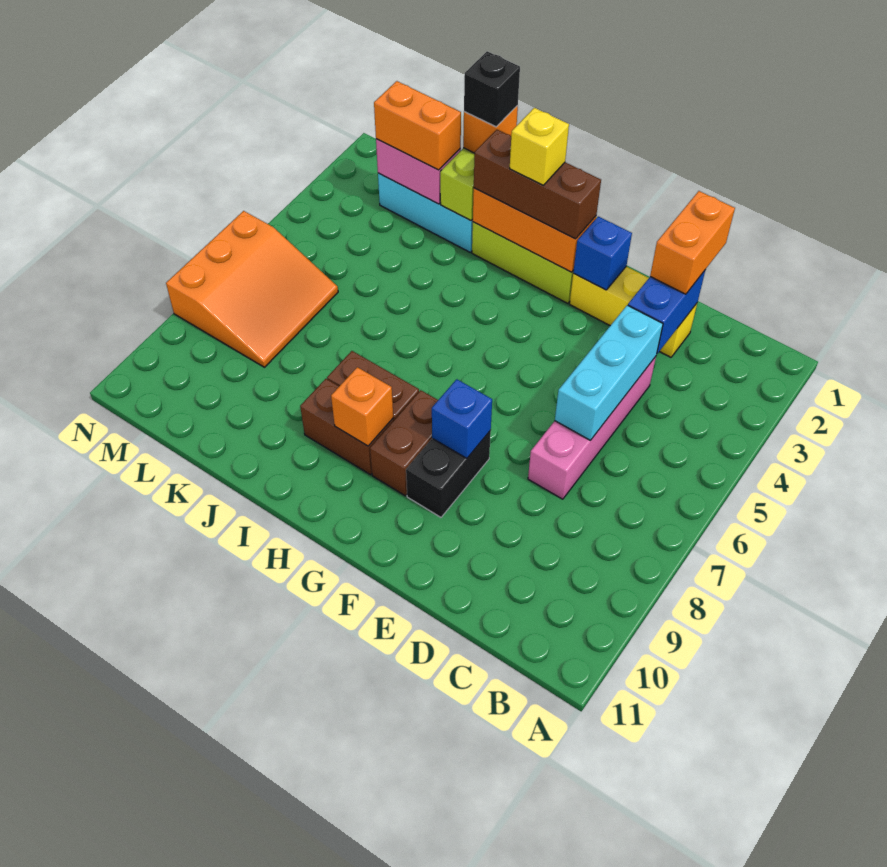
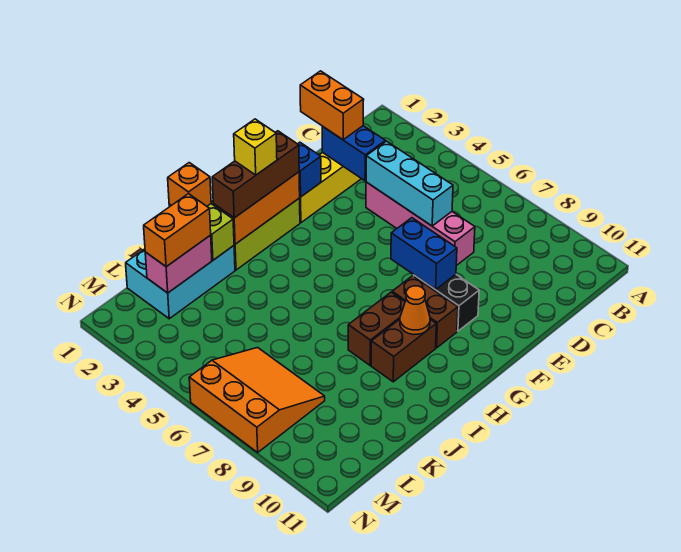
blue brick F8 level 2 -> blue brick F7:F8 level 2
orange brick H9 level 2 -> orange cone H9 level 2
black brick J1 level 4 -> none

